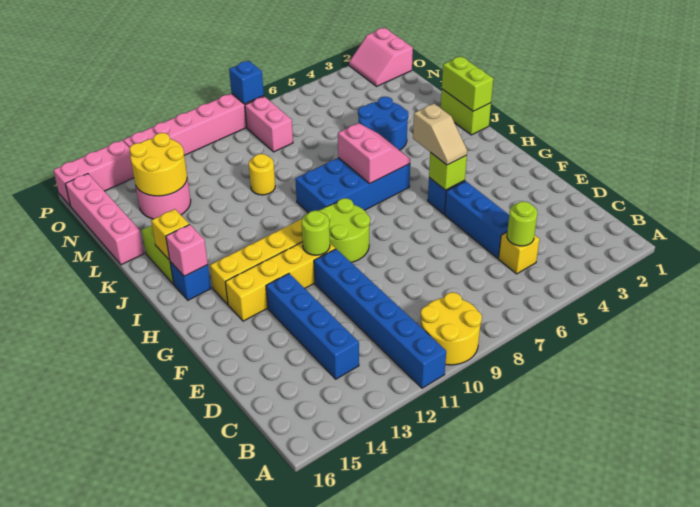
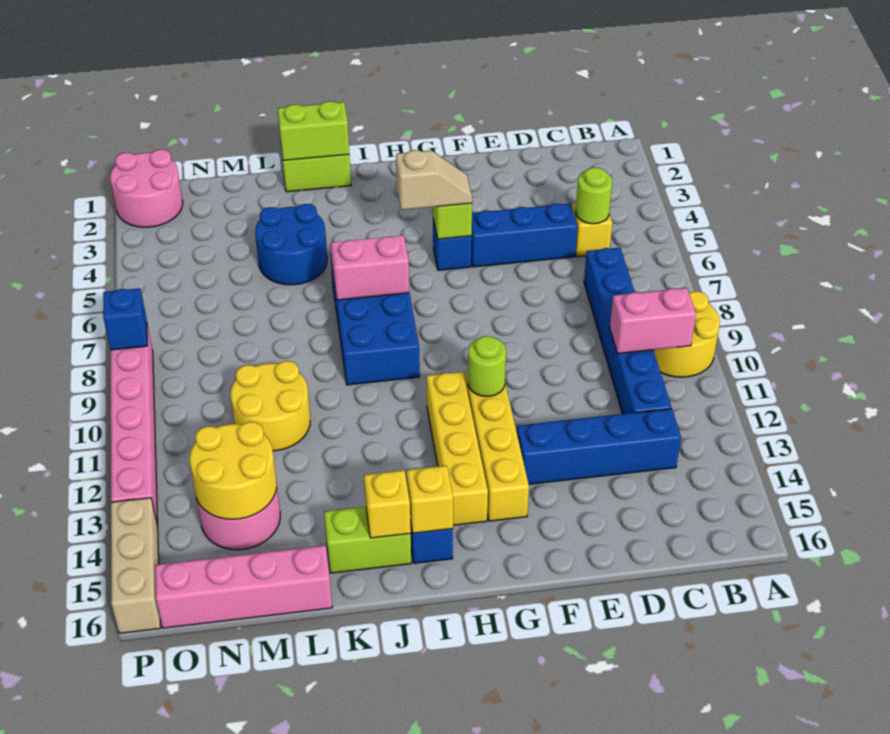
blue brick A11:F11 level 1 -> blue brick C7:C12 level 1
lime round brick G9:H10 level 1 -> none
pink brick I15 level 2 -> yellow brick I15 level 2
yellow round brick L10 level 1 -> yellow round brick L10:M11 level 1
pink brick N8:O8 level 1 -> pink brick B10:C10 level 2
pink slope O1:P2 level 1 top 1 -> pink round brick O1:P2 level 1
pink brick P14:P16 level 1 -> tan brick P14:P16 level 1

